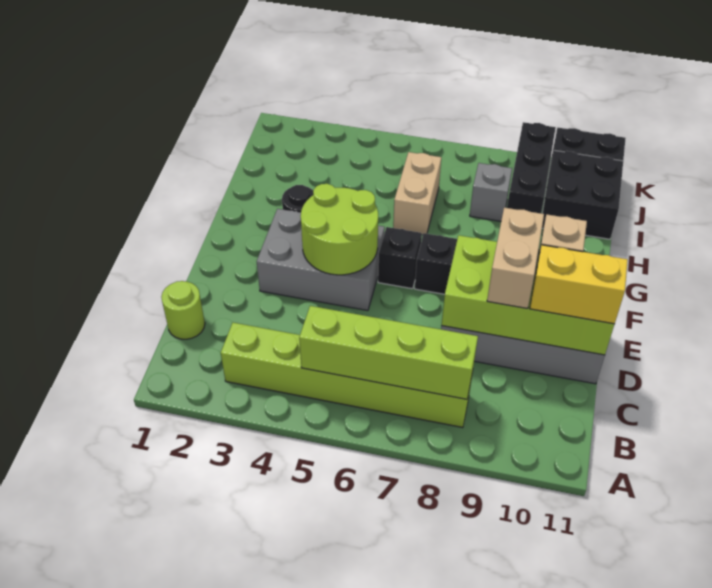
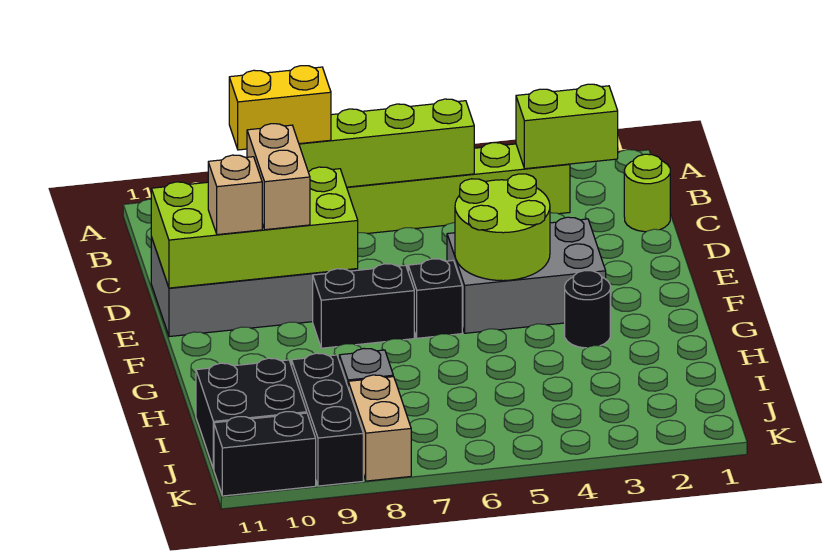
none -> lime brick B2:B3 level 2
yellow brick D10:D11 level 3 -> yellow brick B8:B9 level 3
tan brick H6:I6 level 1 -> tan brick J8:K8 level 1

